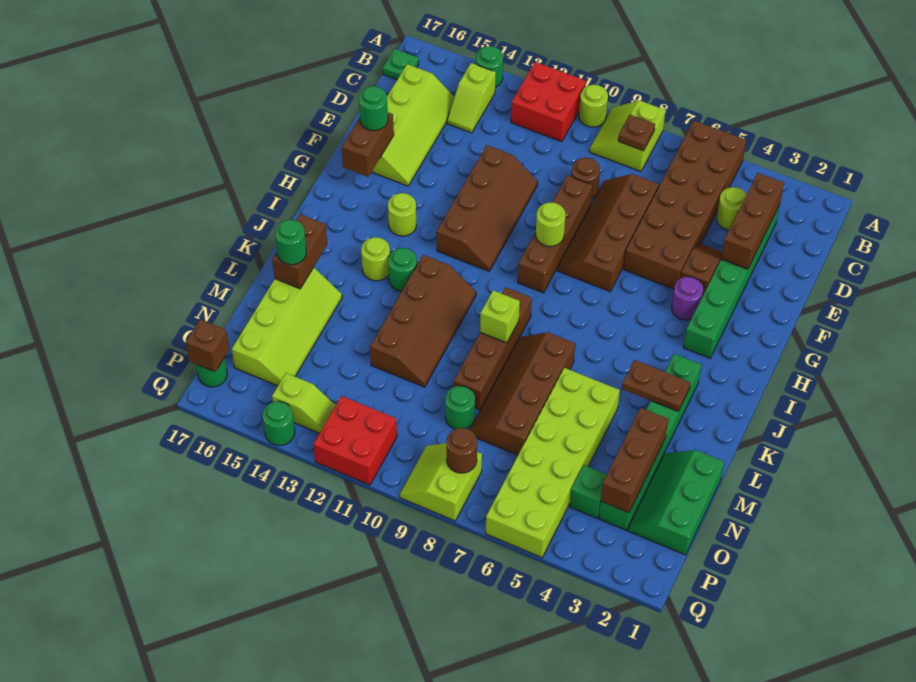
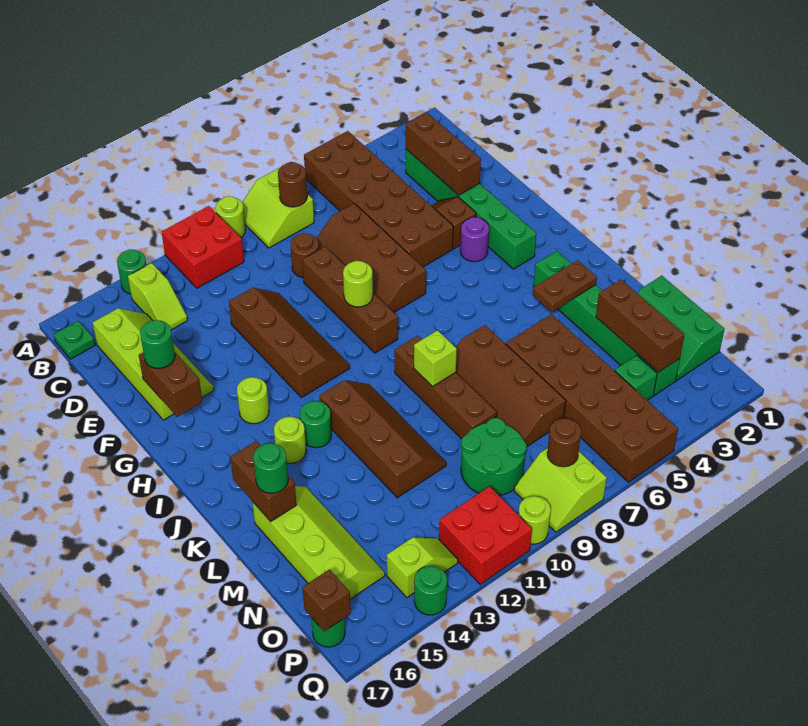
brown plate B8 level 2 -> brown round brick B8 level 2
lime round brick C4 level 1 -> lime round brick Q10 level 1
lime brick L5:Q6 level 1 -> brown brick L5:Q6 level 1
green round brick N9 level 1 -> green round brick N9:O10 level 1

